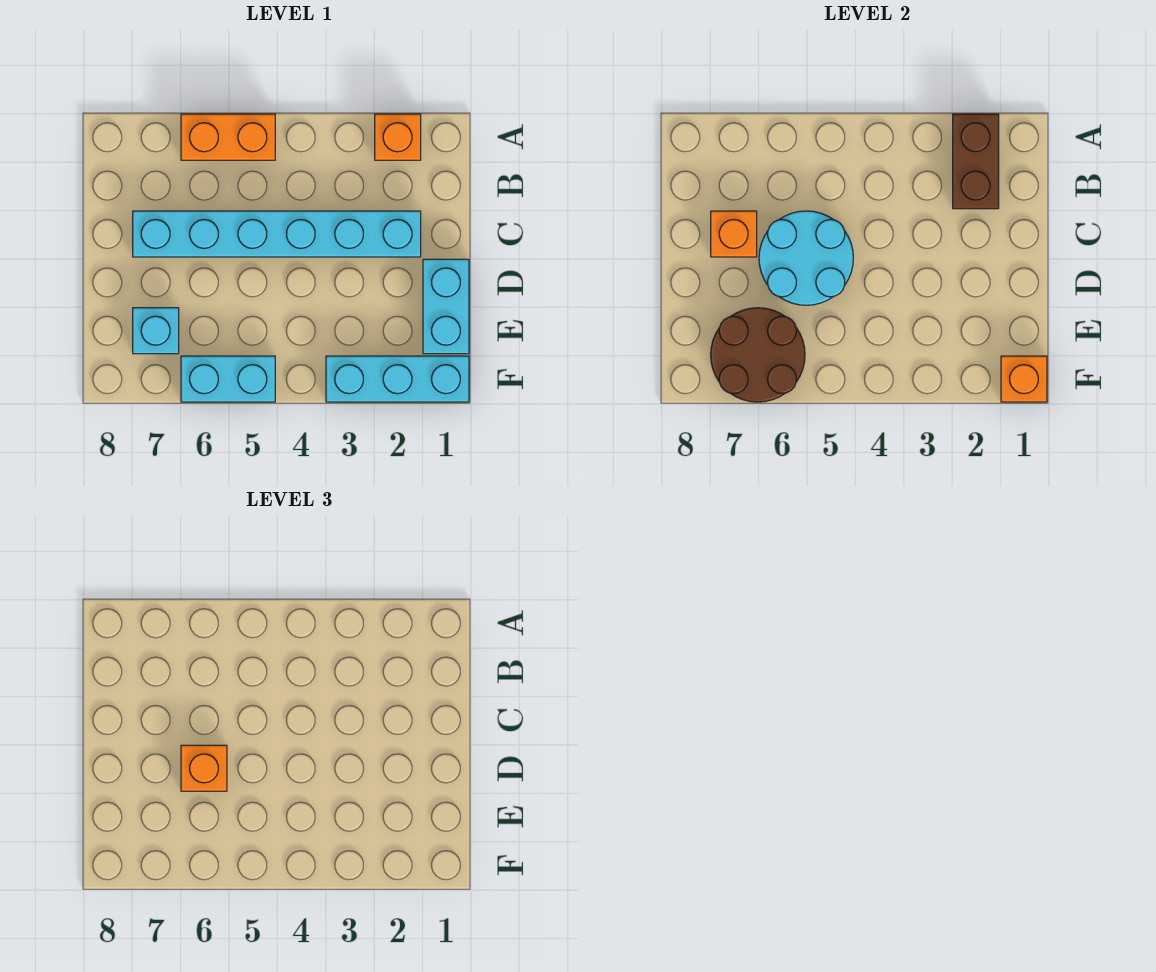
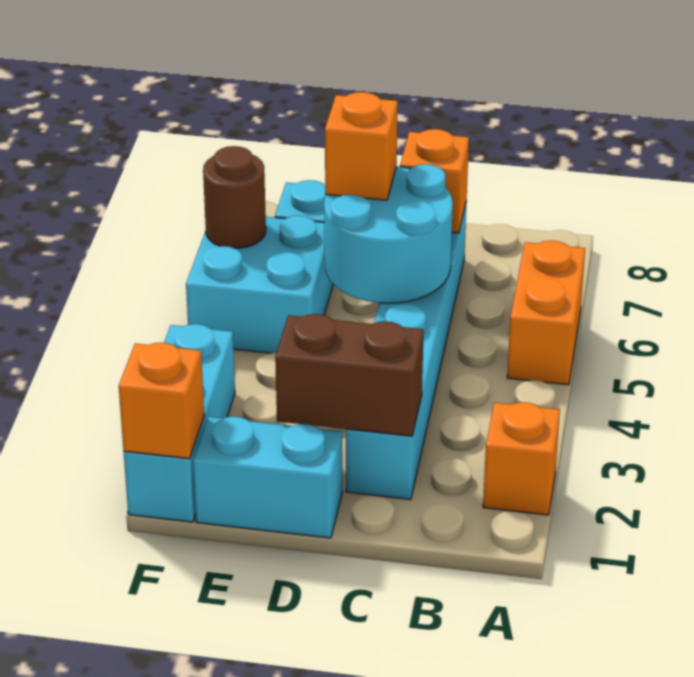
brown brick A2:B2 level 2 -> brown brick C2:D2 level 2
brown round brick E6:F7 level 2 -> brown round brick F6 level 2
cyan brick F5:F6 level 1 -> cyan brick E5:F6 level 1

